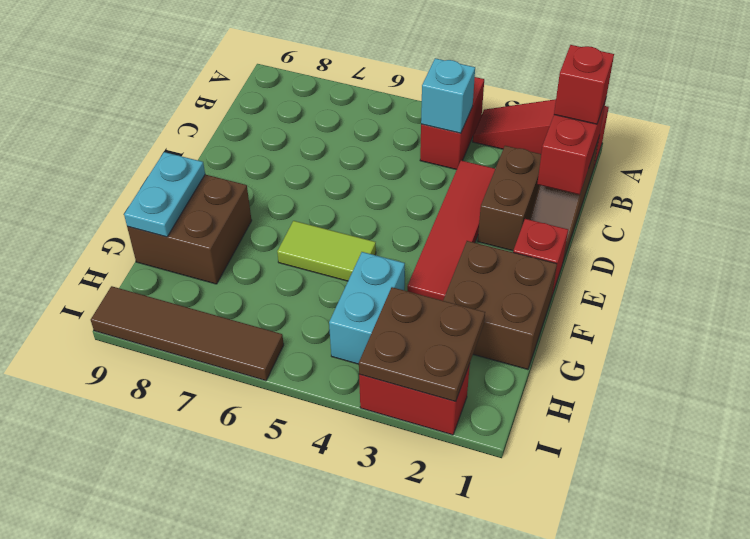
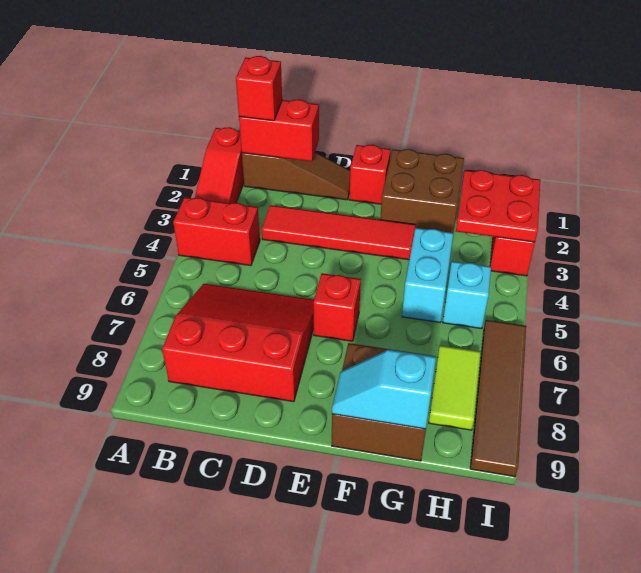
cyan brick B4 level 2 -> cyan brick H5 level 1
none -> red slope B6:D8 level 1 top 8
brown brick C2:D2 level 1 -> none
none -> red brick E6 level 1
lime tile F5:F6 level 1 -> lime tile H7:H8 level 1
cyan plate F9:G9 level 2 -> cyan slope F9:G9 level 2 top G
cyan brick G4:H4 level 1 -> cyan brick G4:G5 level 1
brown plate H2:I3 level 2 -> red plate H2:I3 level 2

